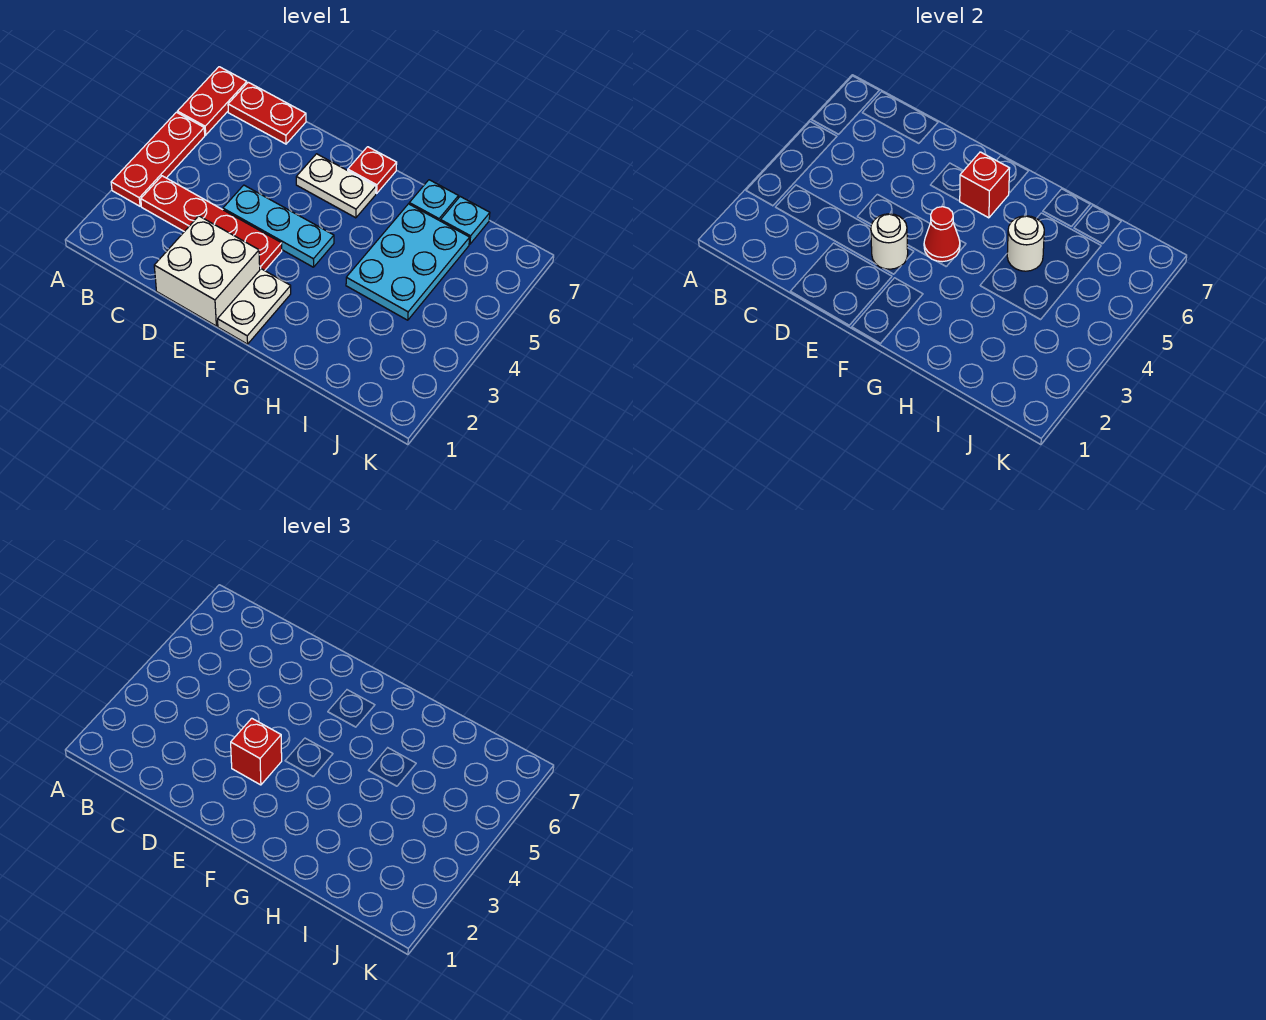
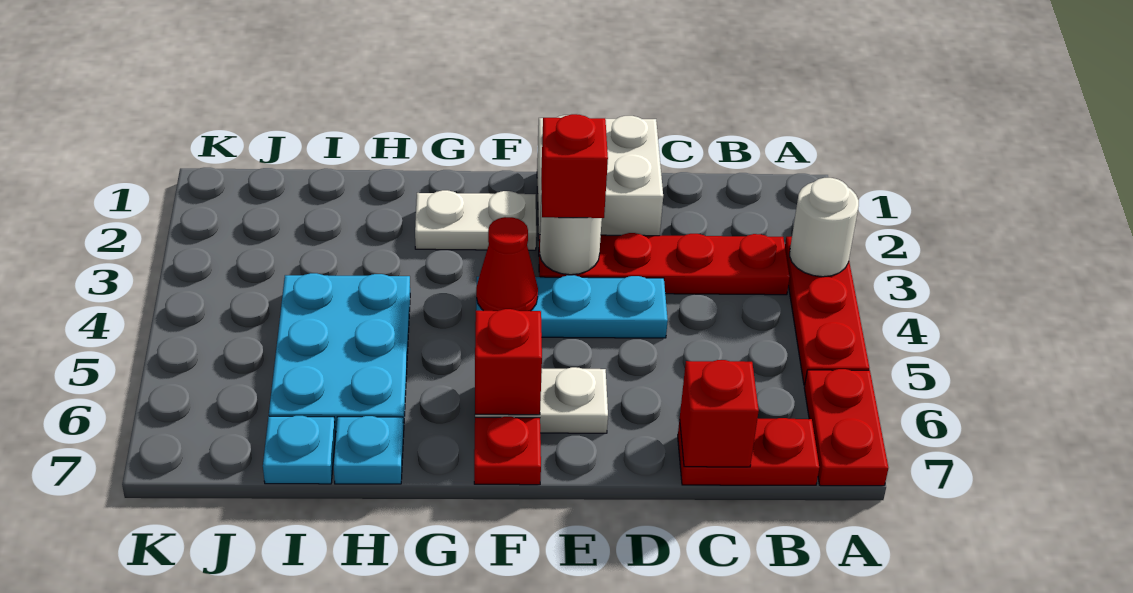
none -> red brick C7 level 2
white plate F1:F2 level 1 -> white plate F2:G2 level 1
white round brick H5 level 2 -> white round brick A3 level 2

